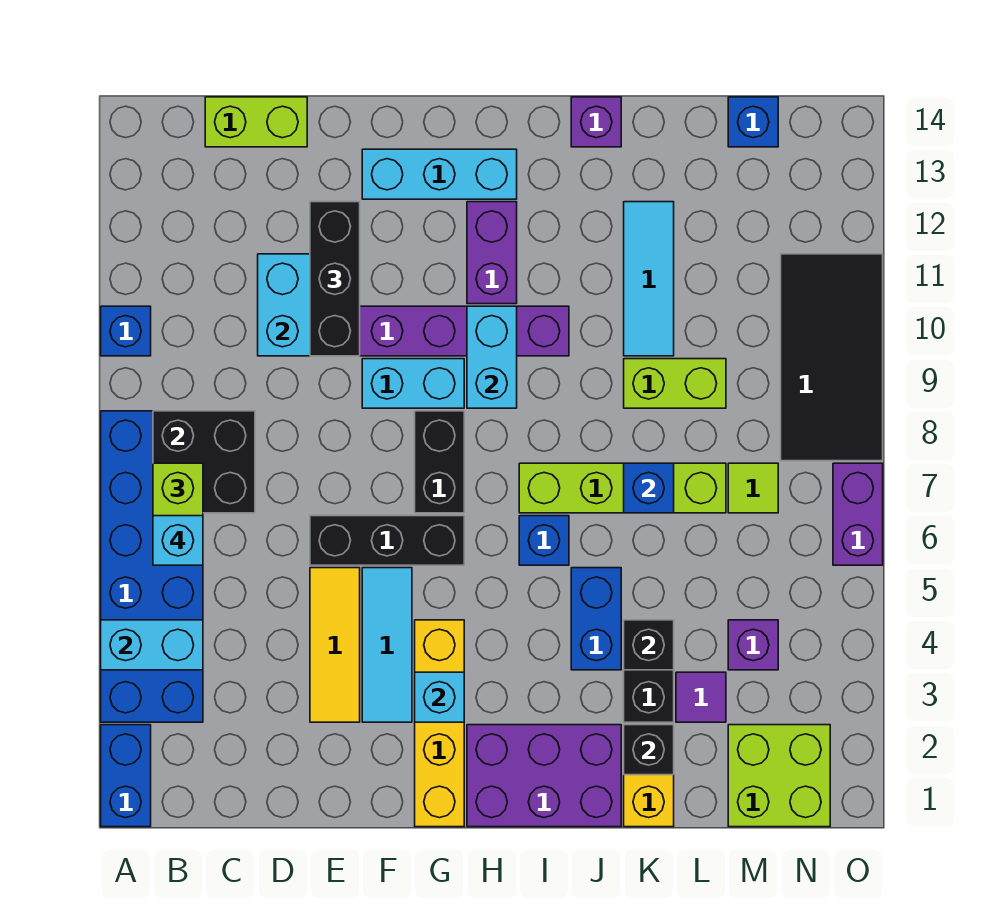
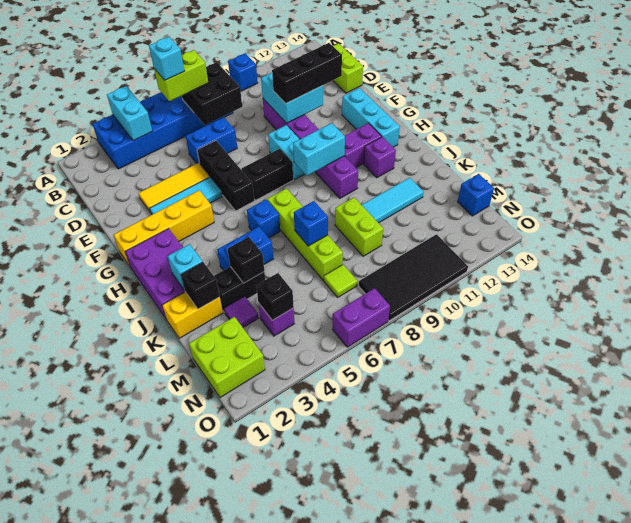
blue brick A1:A2 level 1 -> blue brick D6:D7 level 1
cyan brick G3 level 2 -> cyan brick J2 level 2
purple brick J14 level 1 -> purple brick I12 level 1
none -> black brick M4 level 2

